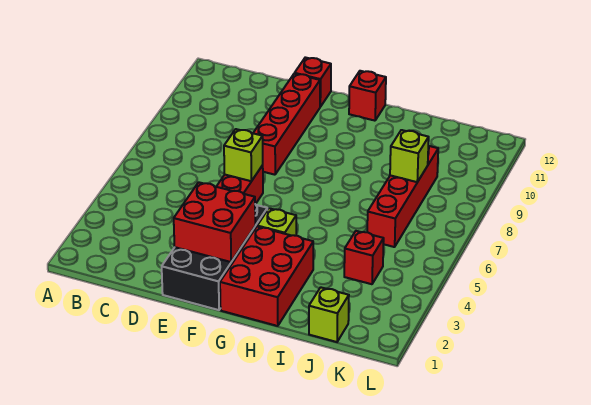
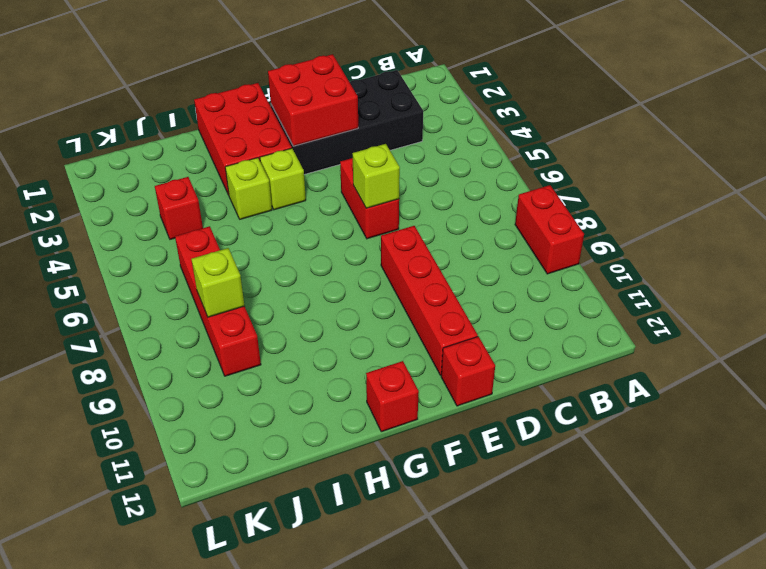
none -> red brick A8:A9 level 1
black brick E1:F4 level 1 -> black brick C2:F3 level 1
lime brick J1 level 1 -> lime brick H4 level 1

